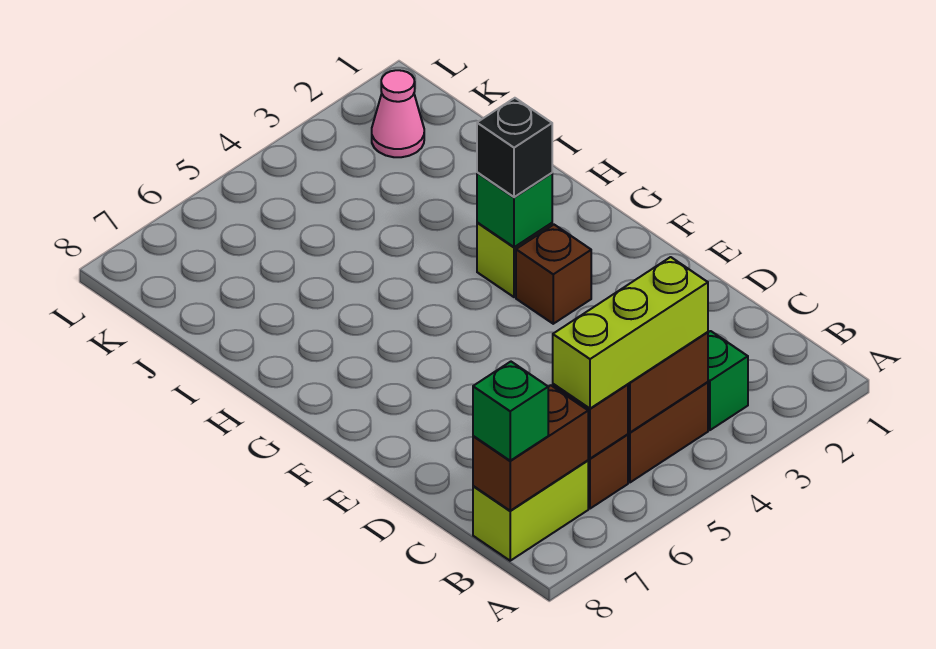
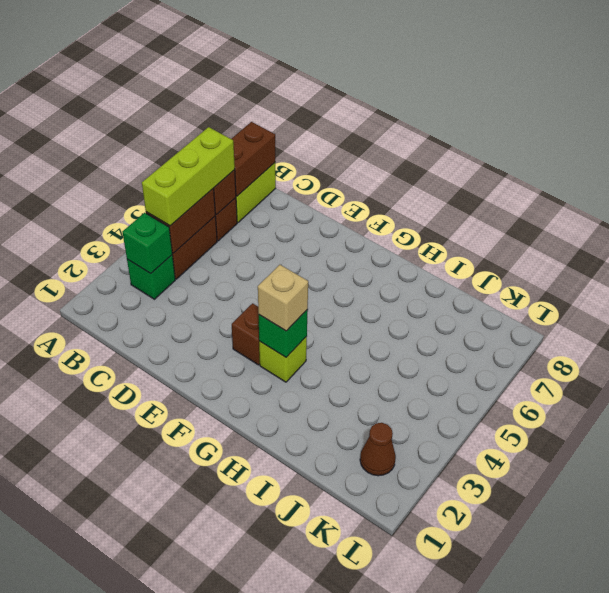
green brick B8 level 3 -> green brick B3 level 2
black brick G3 level 3 -> tan brick G3 level 3
pink cone K2 level 1 -> brown cone K2 level 1

